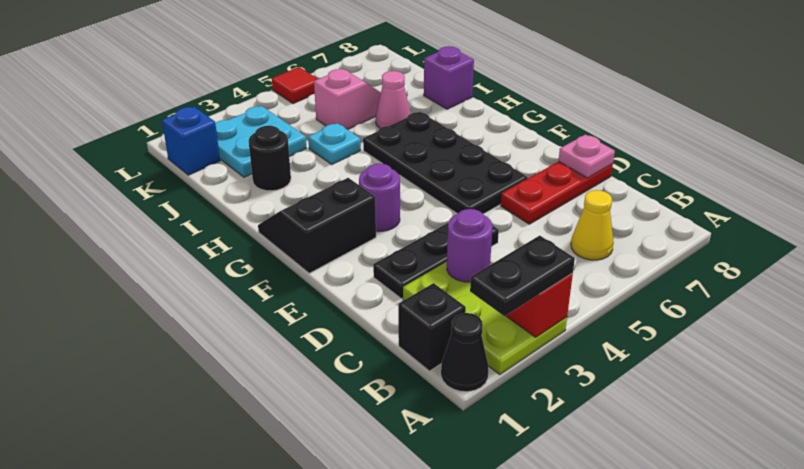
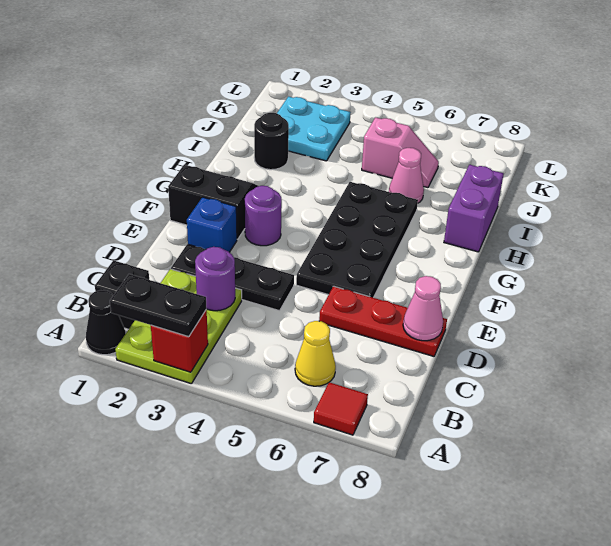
pink plate D8 level 2 -> pink cone D8 level 2
cyan plate I4 level 1 -> none
purple brick I8 level 1 -> purple brick H8:I8 level 1
blue brick K1 level 1 -> blue brick E2 level 1
red tile L5 level 1 -> red tile A7 level 1

